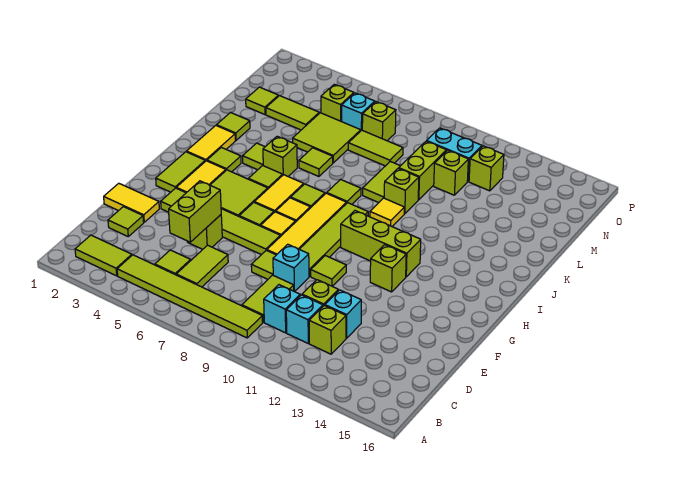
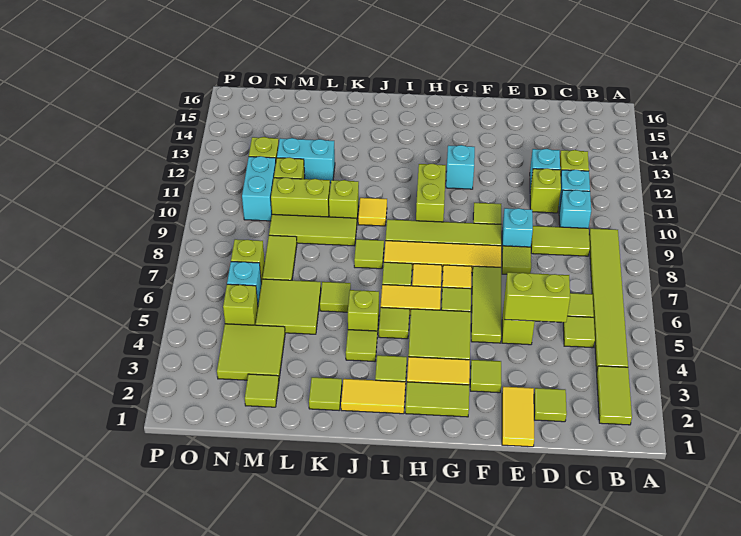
lime brick G12 level 1 -> cyan brick G12 level 1
lime brick H10:H12 level 1 -> lime brick H10:H11 level 1
lime tile K9:L9 level 1 -> lime tile K9:M9 level 1
none -> cyan brick L12:M12 level 1
lime tile M3:M4 level 1 -> lime tile M3:N4 level 1

